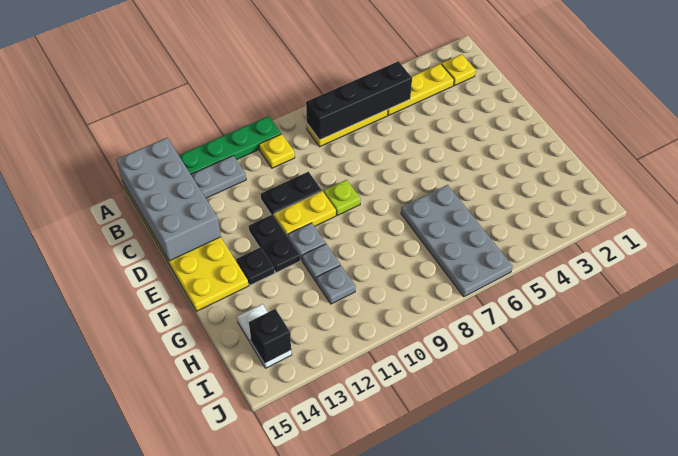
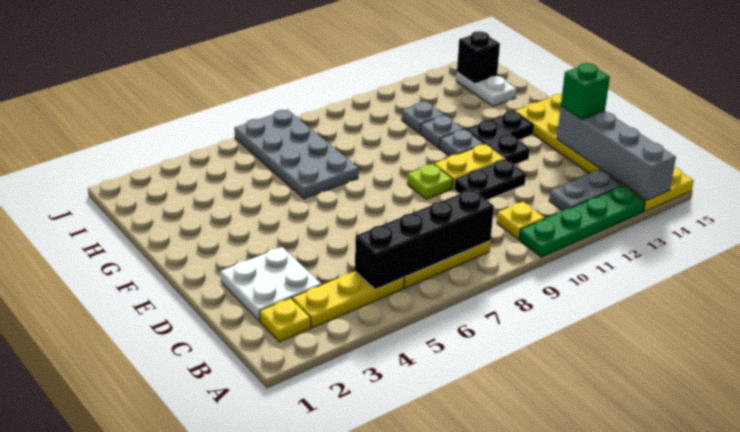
grey brick A14:D15 level 2 -> grey brick A14:D14 level 2
none -> white plate C2:D3 level 1
none -> green brick D14 level 3

